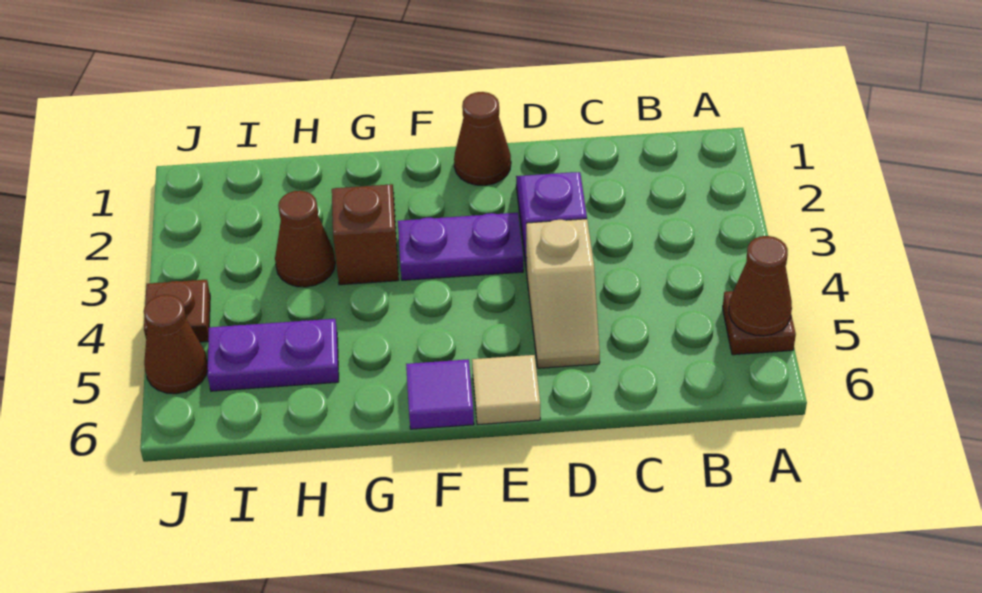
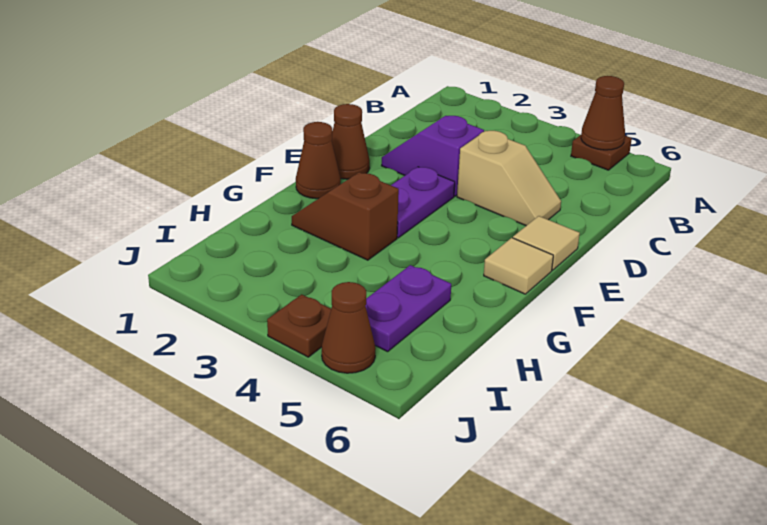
purple tile F6 level 1 -> tan tile F6 level 1
brown cone H3 level 1 -> brown cone F1 level 1

